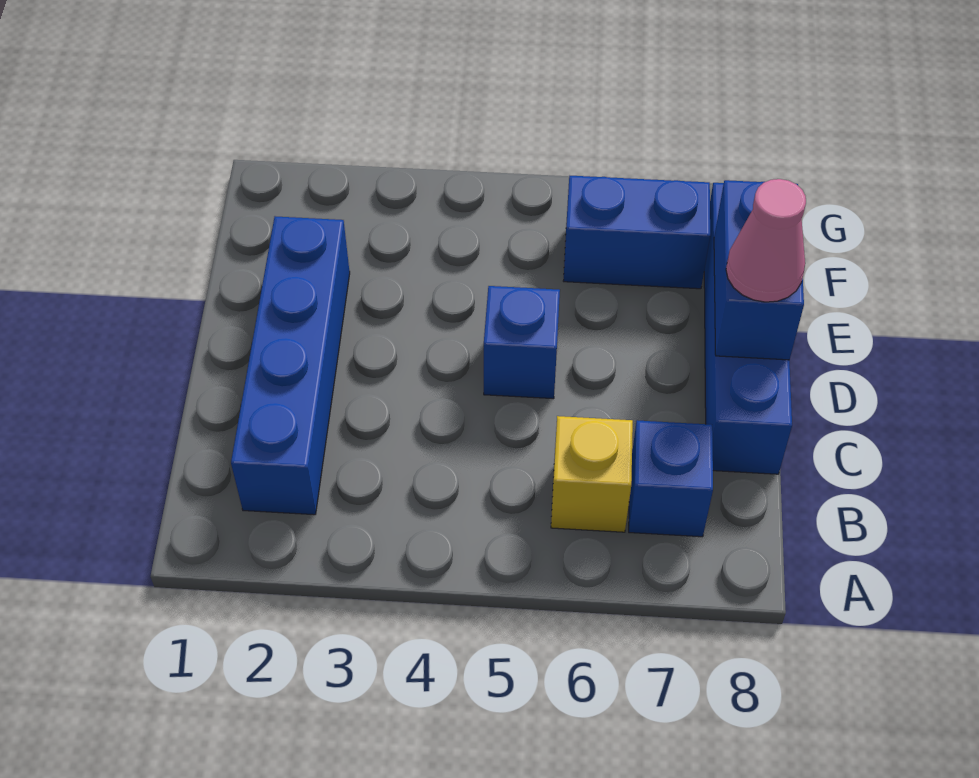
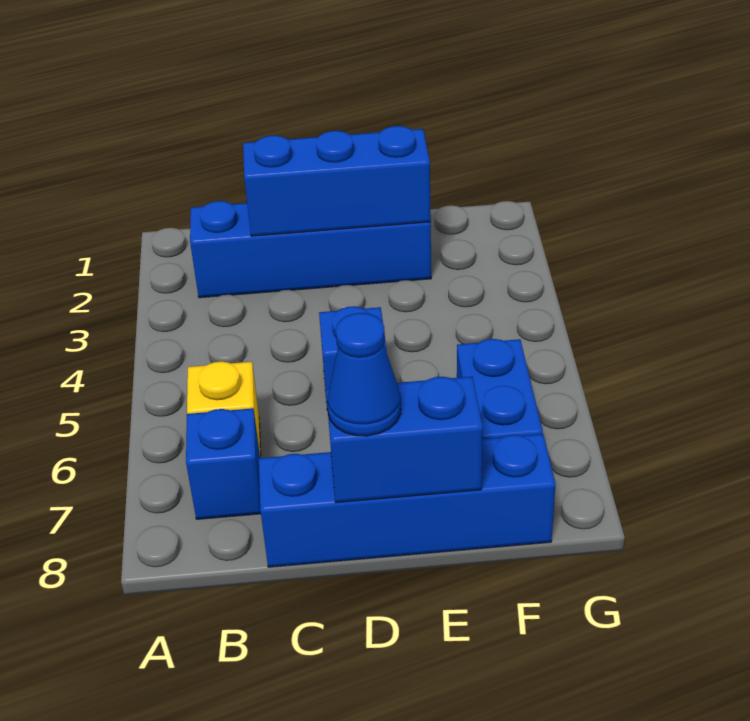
none -> blue brick C2:E2 level 2
pink cone D8 level 3 -> blue cone D8 level 3

